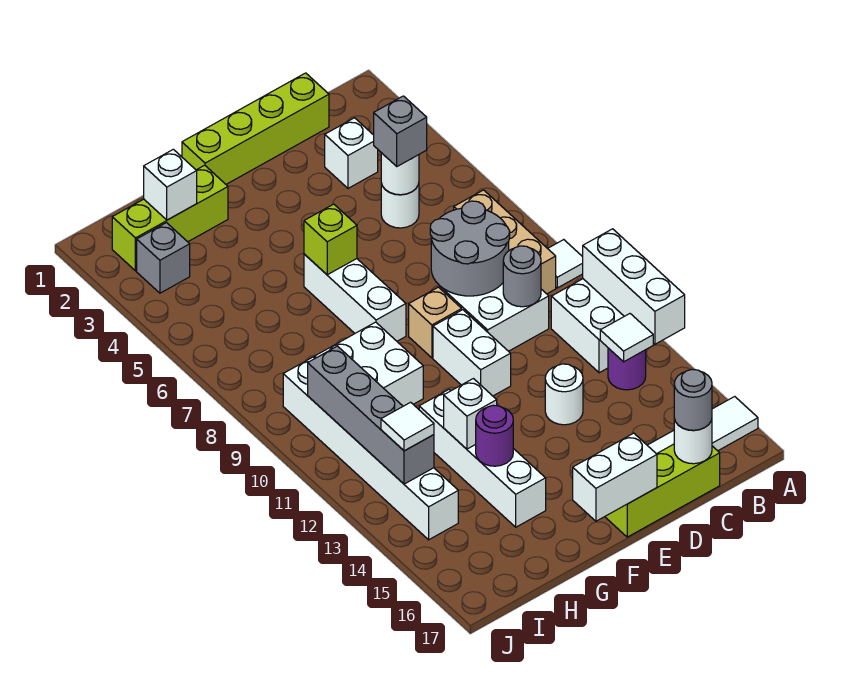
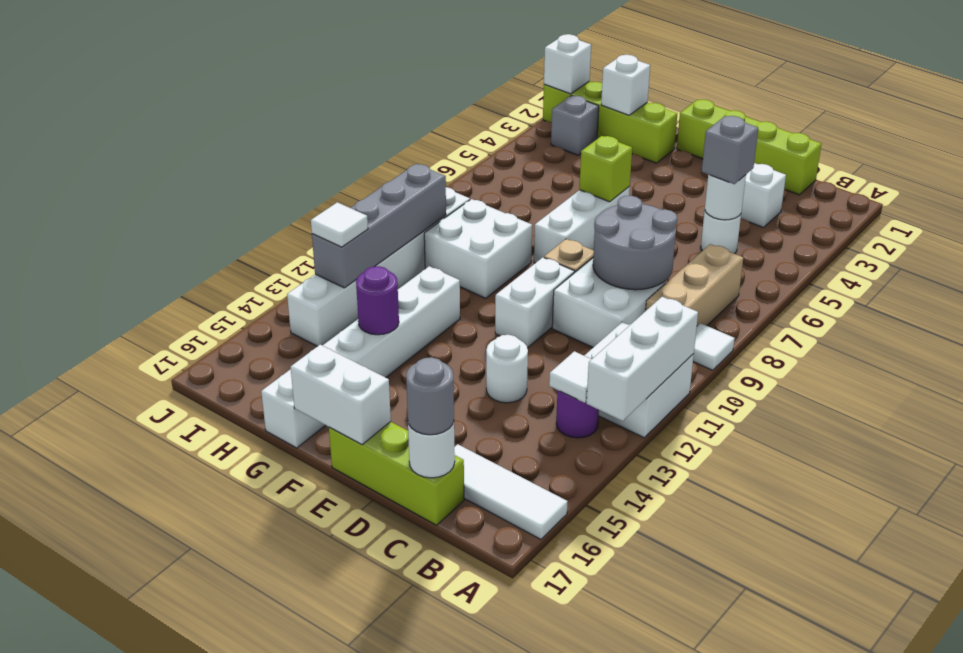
grey round brick C10 level 2 -> none
lime brick G2:I2 level 1 -> lime brick G2:J2 level 1
white brick G12:G15 level 1 -> white brick G12:G17 level 1
white brick G13 level 2 -> white brick J2 level 2

